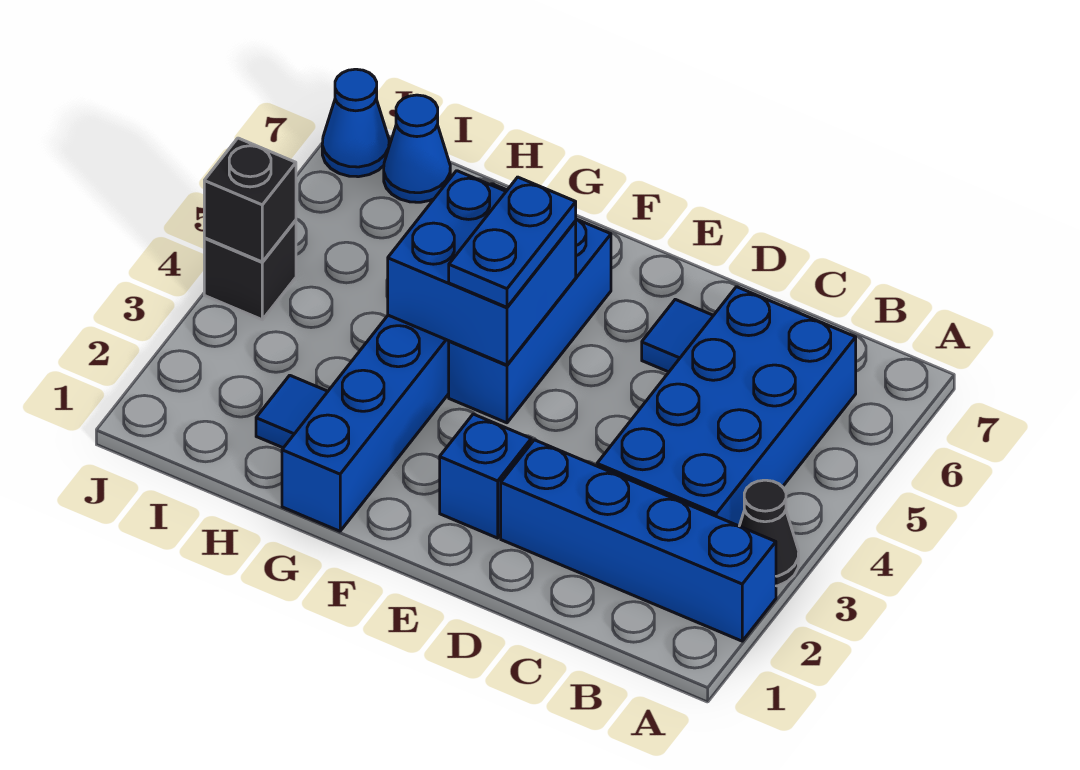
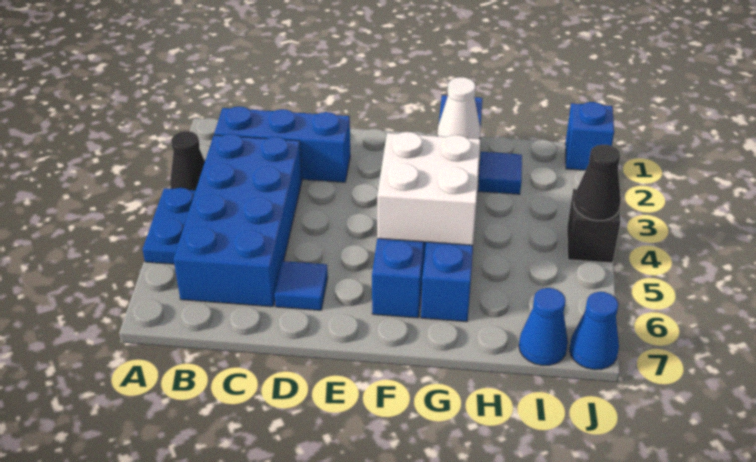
blue brick A2:D2 level 1 -> blue brick B2:D2 level 1
blue brick E2 level 1 -> blue brick J1 level 1
blue brick F4:G5 level 2 -> white brick F4:G5 level 2
blue plate F4:F5 level 3 -> blue plate A4:A5 level 1
none -> white cone G2 level 2
black brick J4 level 2 -> black cone J4 level 2

